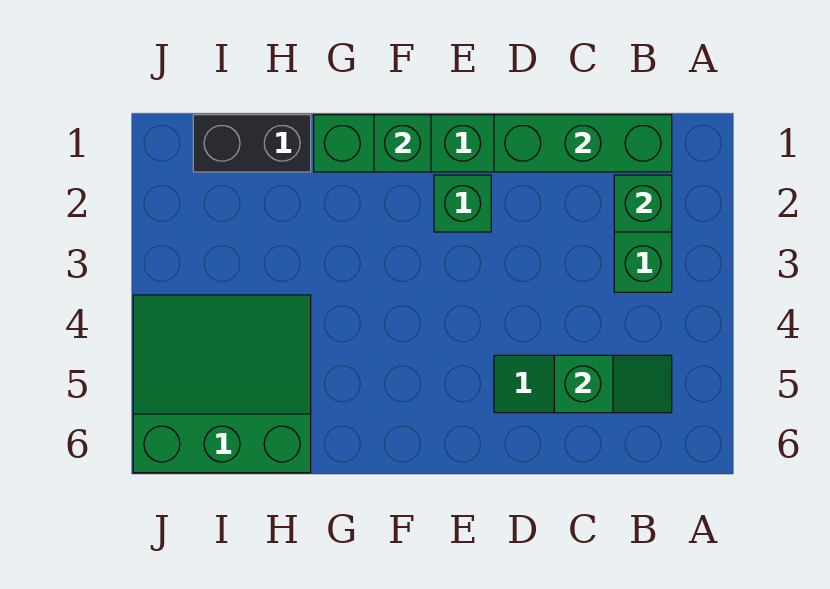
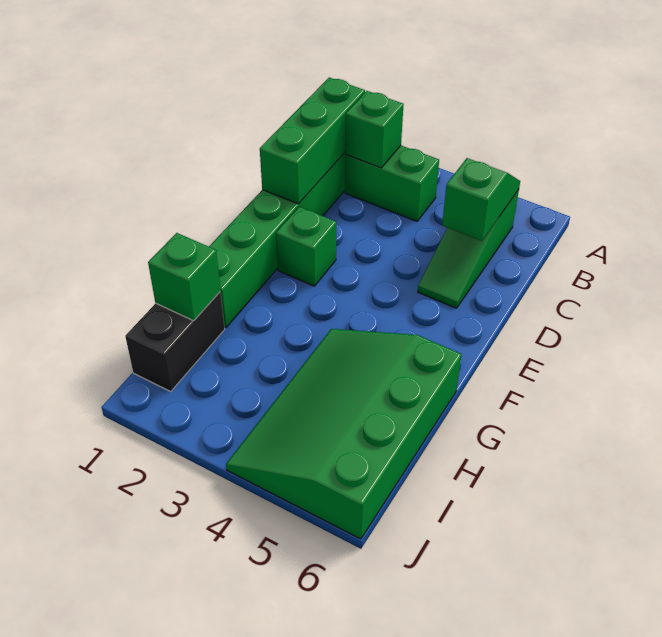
green brick F1 level 2 -> green brick H1 level 2
green slope H4:J6 level 1 top 6 -> green slope G4:J6 level 1 top 6

